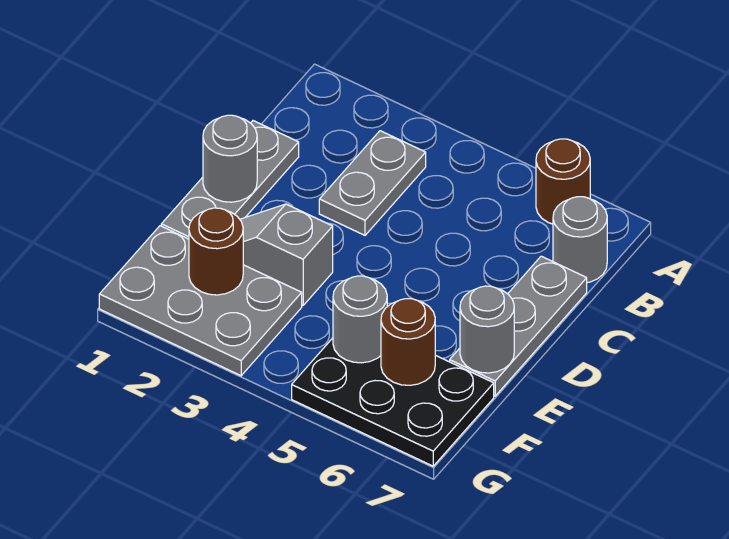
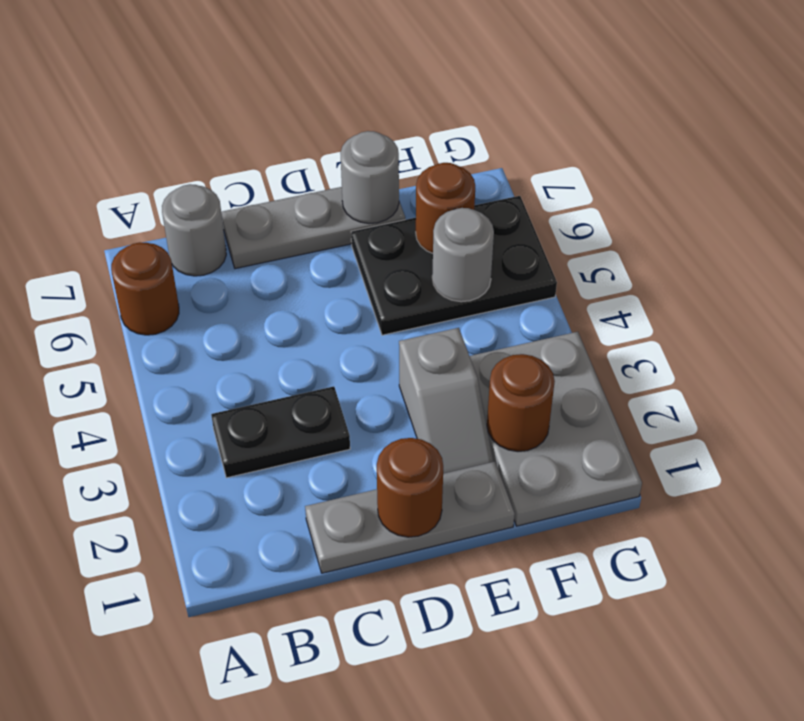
grey plate B3:C3 level 1 -> black plate B3:C3 level 1
grey round brick D1 level 2 -> brown round brick D1 level 2
black plate F5:G7 level 1 -> black plate E5:G6 level 1

